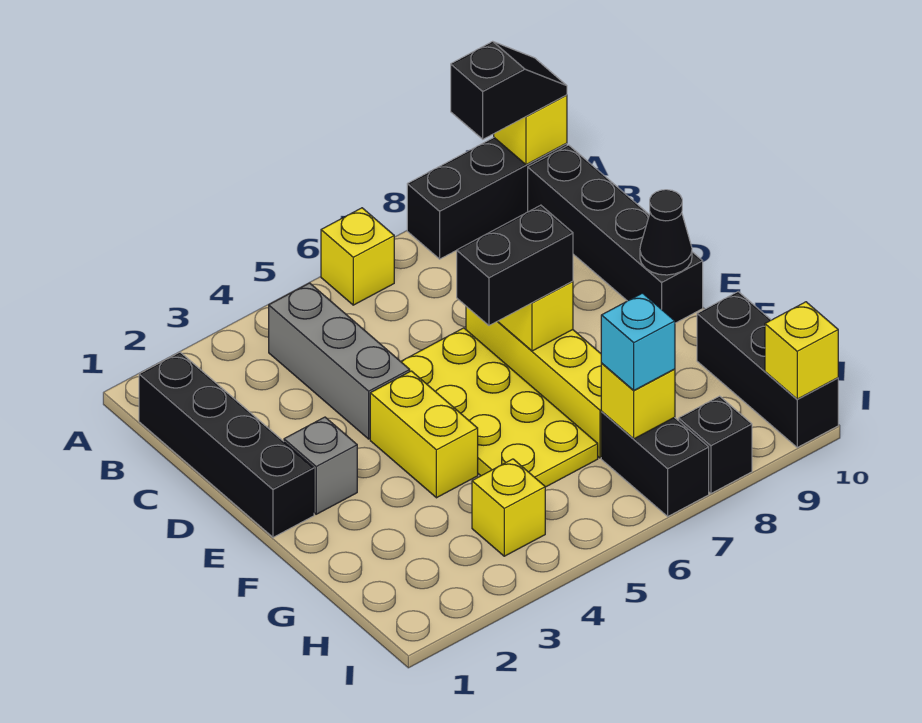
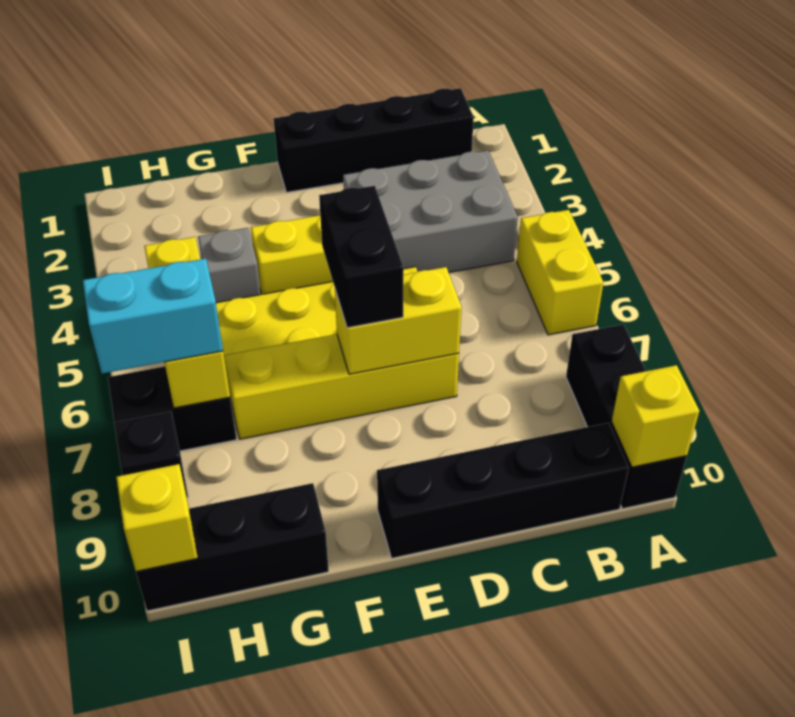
yellow brick A6 level 1 -> yellow brick A5:A6 level 1
black slope A9:A10 level 3 top 9 -> none
grey brick B4:D4 level 1 -> grey brick B3:D4 level 1
grey brick E2 level 1 -> grey brick G4 level 1
black cone E10 level 2 -> none
cyan brick H7 level 3 -> cyan brick H7:I7 level 3

